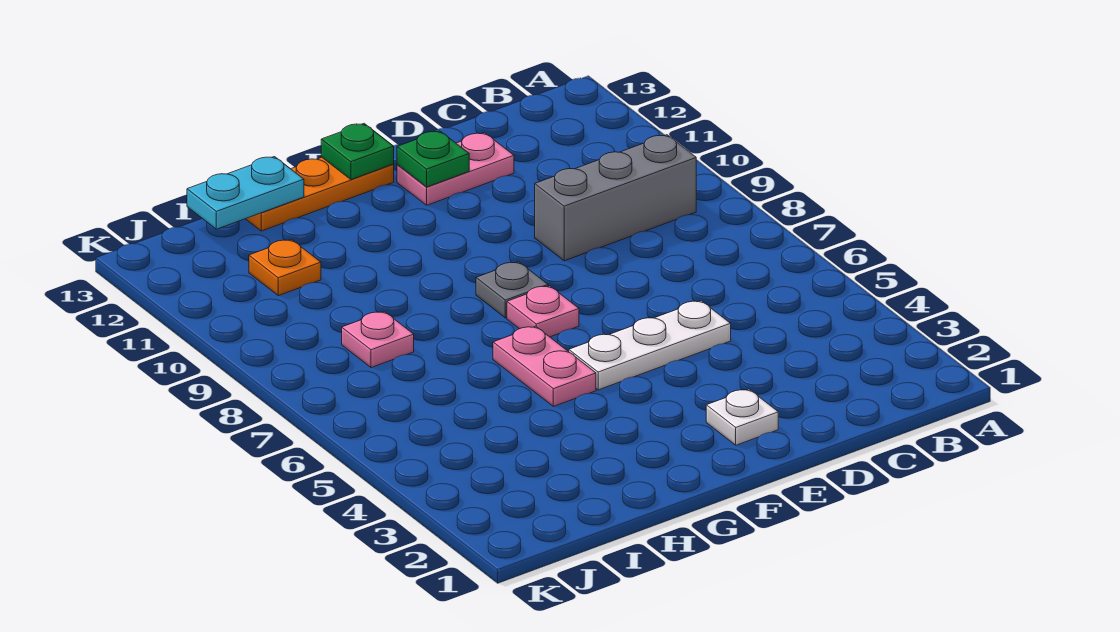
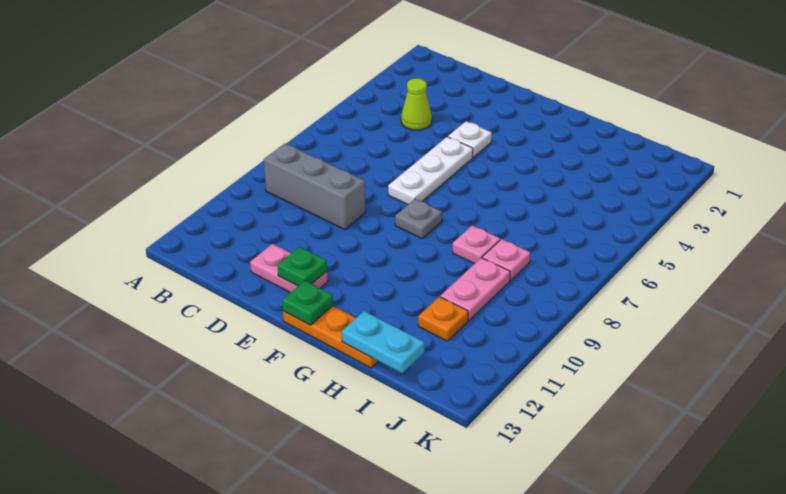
none -> lime cone C4 level 1
white plate D5:F5 level 1 -> white plate E5:E7 level 1
white plate E2 level 1 -> white plate E4 level 1
pink plate F7 level 1 -> pink plate H8 level 1
pink plate G5:G6 level 1 -> pink plate I9:I10 level 1

